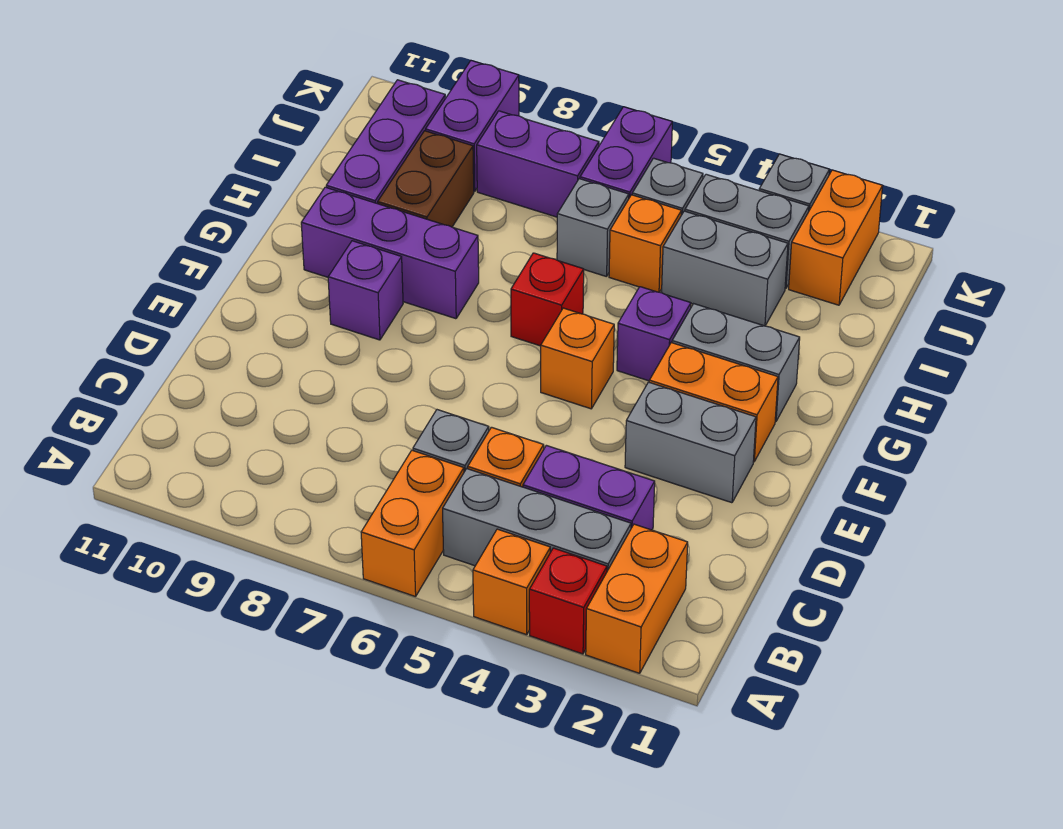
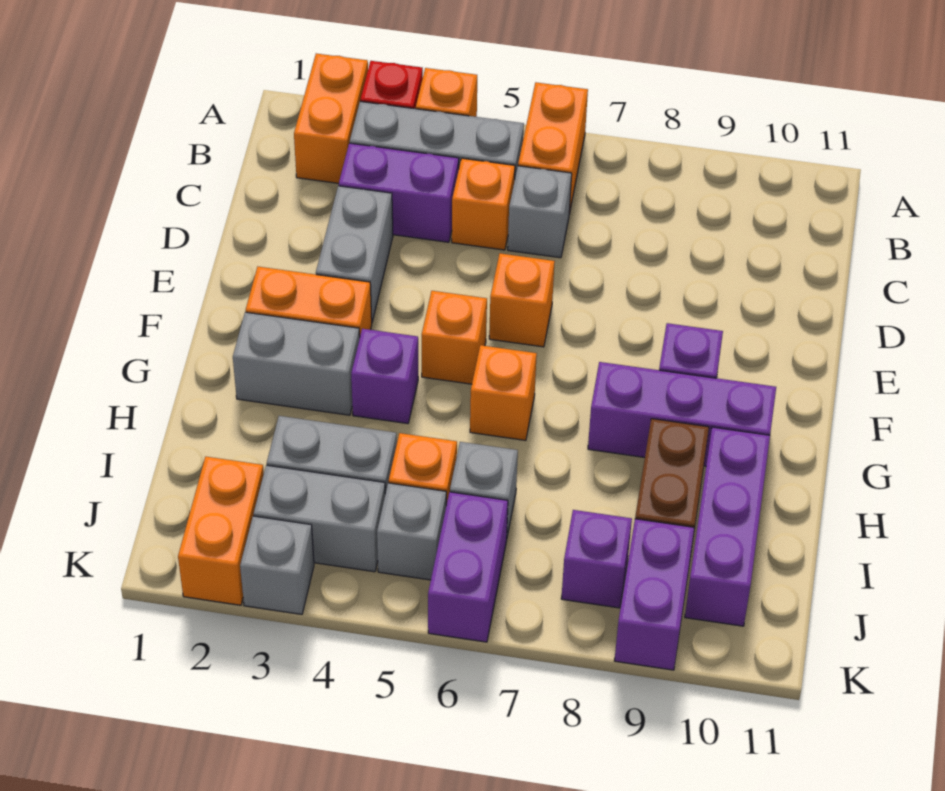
grey brick E2:E3 level 1 -> grey brick D3:E3 level 1
none -> orange brick E6 level 1
red brick G6 level 1 -> orange brick G6 level 1
purple brick J7:J8 level 1 -> purple brick J8 level 1

